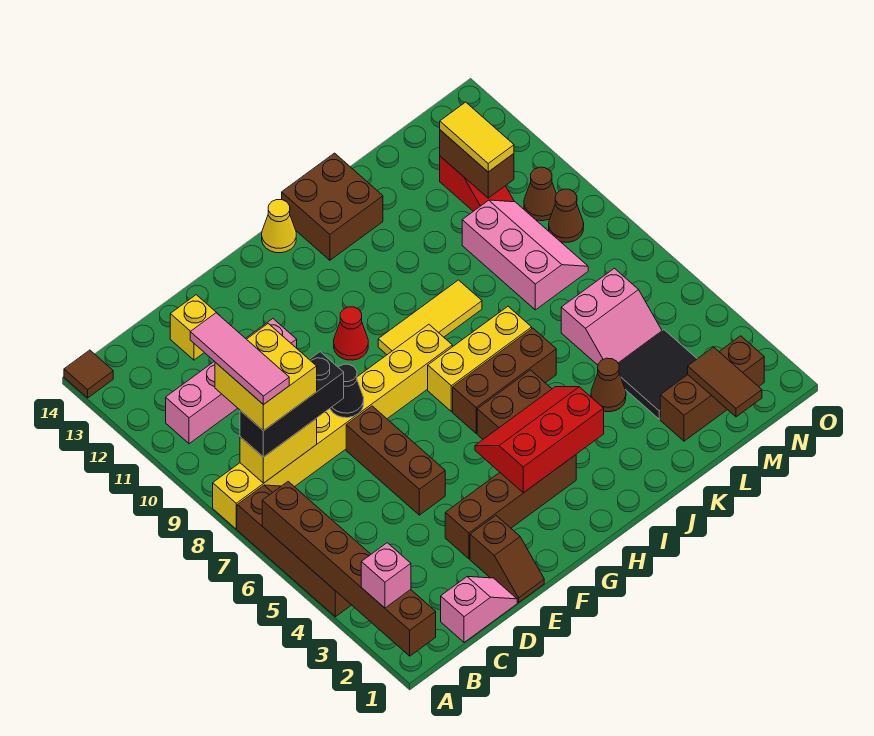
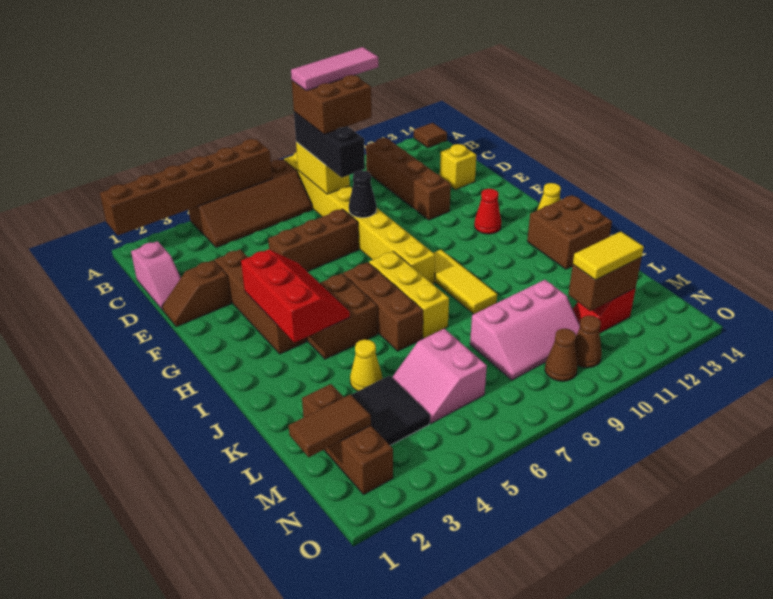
pink brick A2 level 3 -> none
yellow brick B8:C9 level 4 -> brown brick B8:C9 level 4
pink brick B11:E11 level 1 -> brown brick B11:E11 level 1
red cone G10 level 1 -> red cone G12 level 1
brown cone K4 level 1 -> yellow cone K4 level 1

